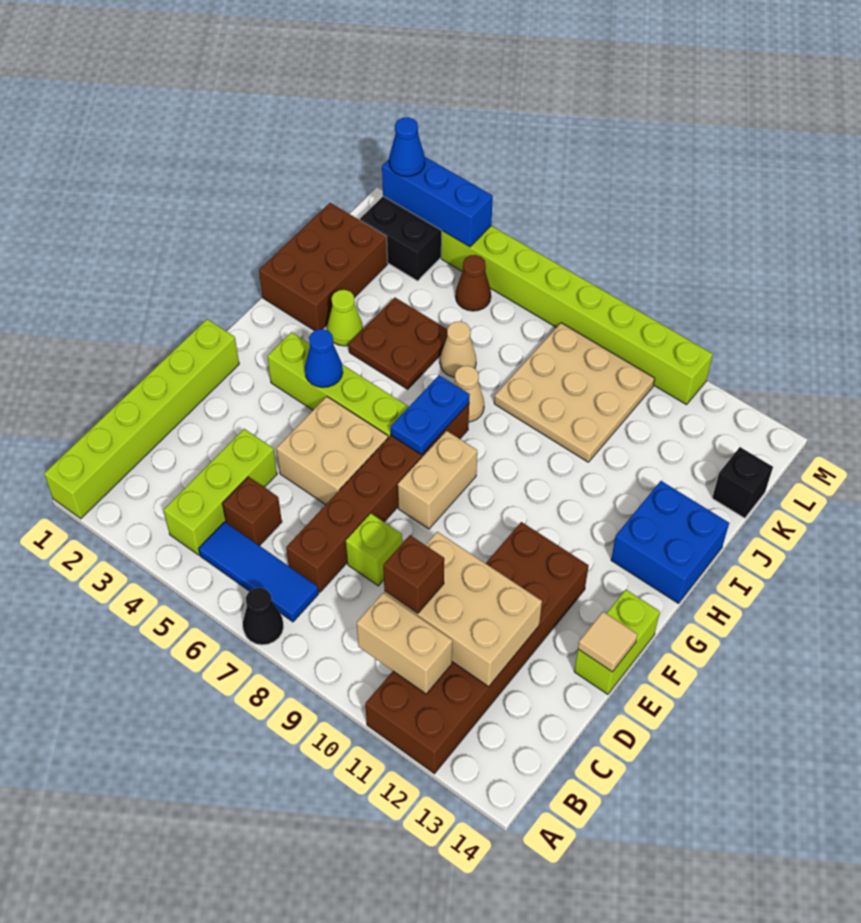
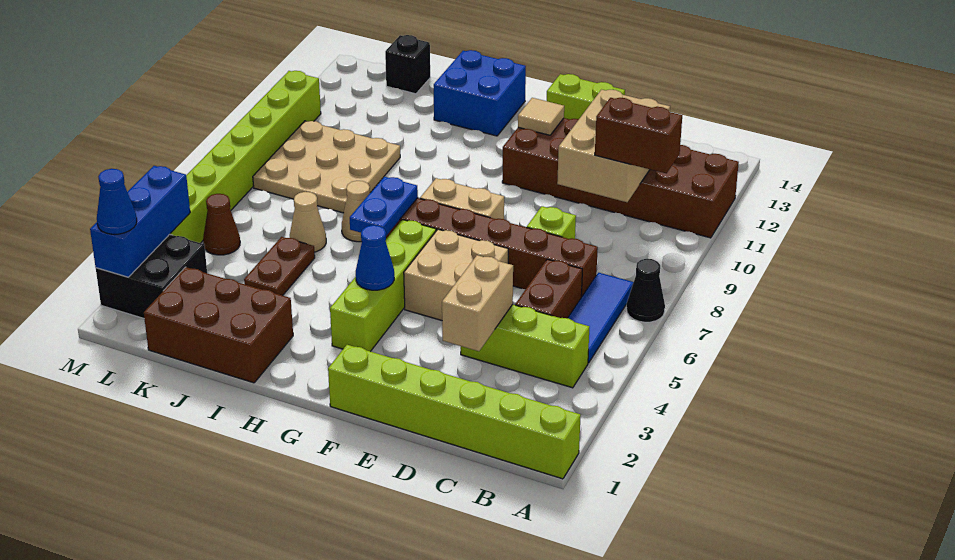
tan brick B10:B11 level 2 -> tan brick D3:D4 level 2
brown brick C5 level 1 -> brown brick C5:C6 level 1
brown brick C10 level 3 -> brown brick B10:C10 level 3
tan tile E14 level 2 -> tan tile F12 level 2
blue plate G7:H7 level 2 -> blue plate H6:H7 level 2
lime cone I3 level 1 -> none
brown plate I4:J5 level 1 -> brown plate J4:J5 level 1

